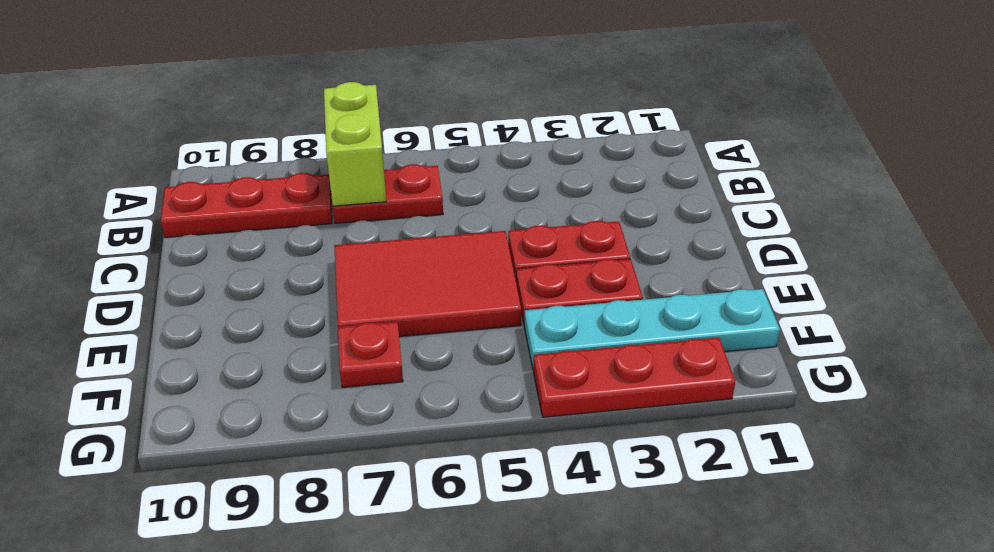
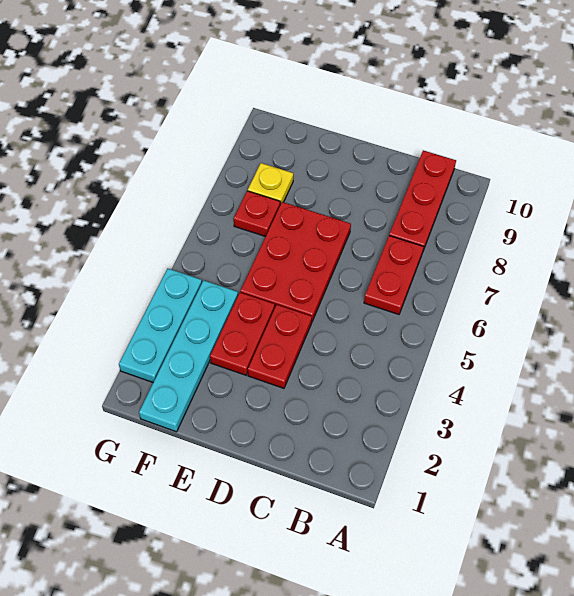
lime brick A7:B7 level 2 -> none
red tile D5:E7 level 1 -> red plate D5:E7 level 1
none -> yellow plate F8 level 1
red plate G2:G4 level 1 -> cyan plate G2:G4 level 1

